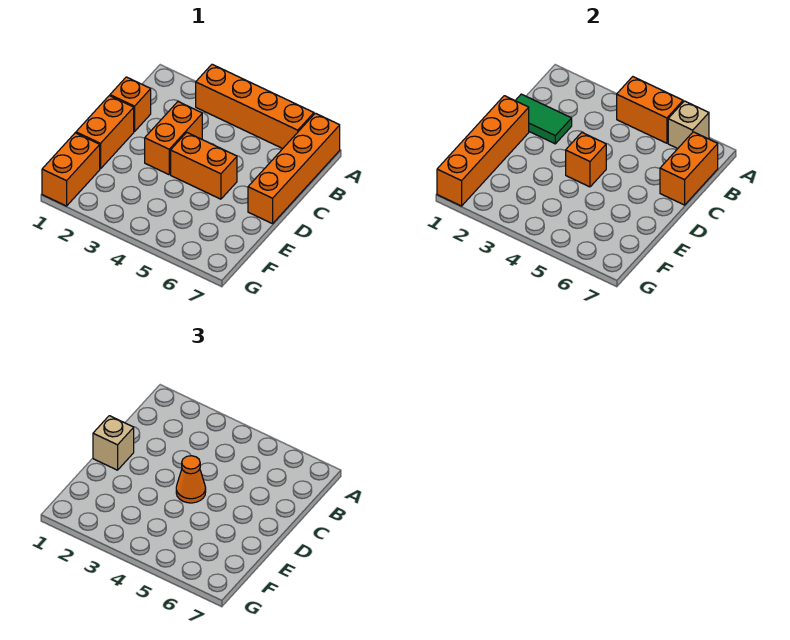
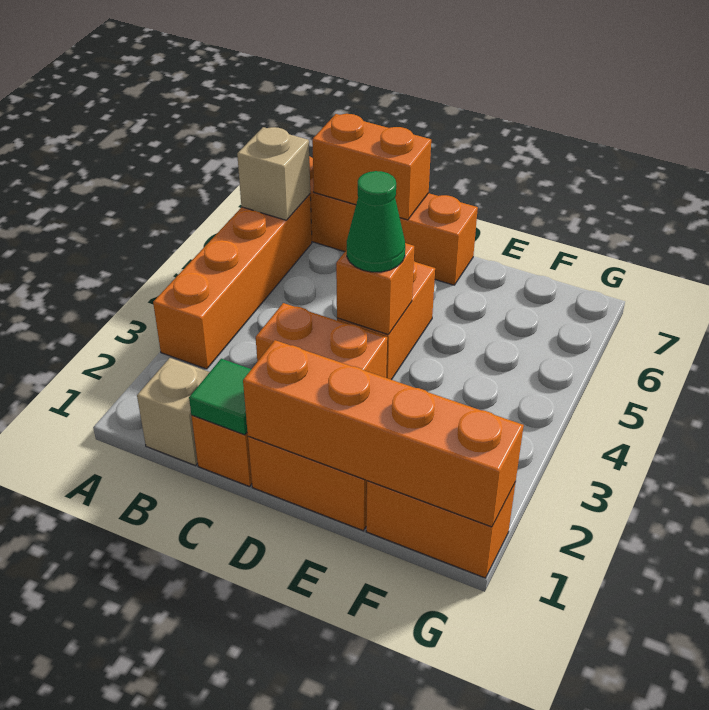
orange brick A4:A5 level 2 -> none
green tile C1:C2 level 2 -> green tile C1 level 2
tan brick D1 level 3 -> tan brick B1 level 1
orange cone D4 level 3 -> green cone D4 level 3

